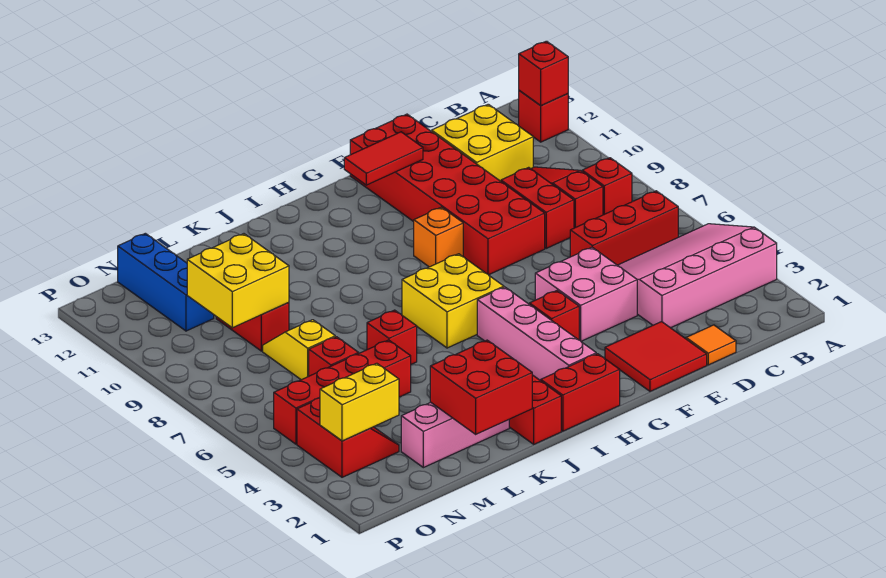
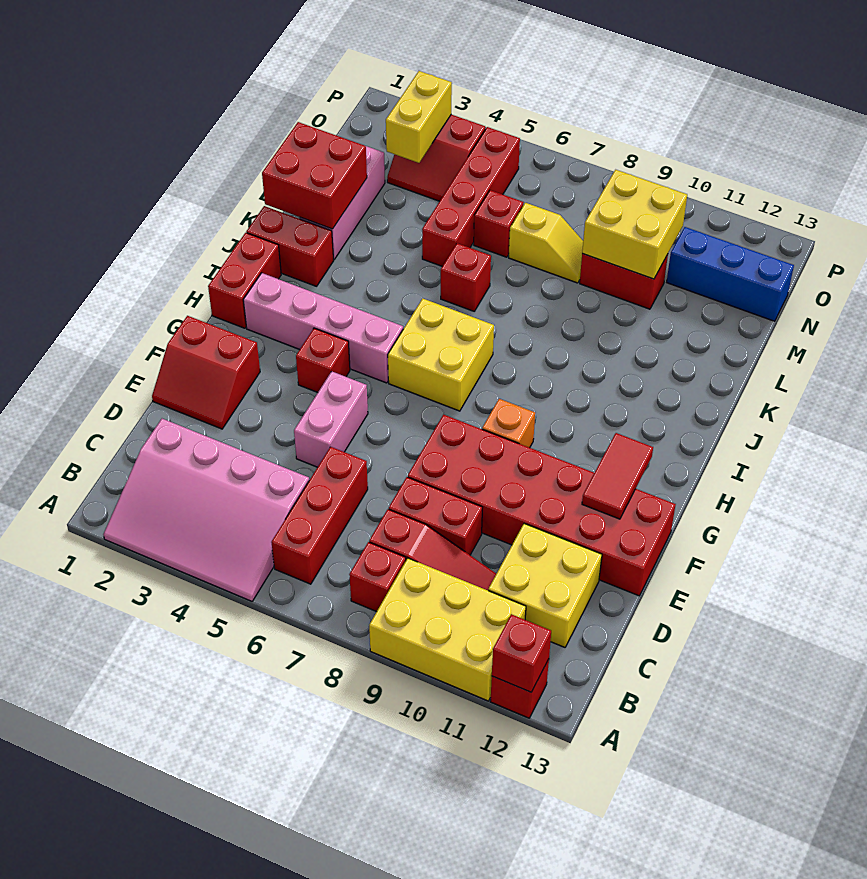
pink slope A3:D5 level 1 top 3 -> pink slope A2:C5 level 1 top C
none -> yellow brick A9:B11 level 1
orange tile D1 level 1 -> none
red tile E1:F2 level 1 -> red slope E1:F2 level 1 top F
pink brick E4:F5 level 1 -> pink brick E5:F5 level 1

